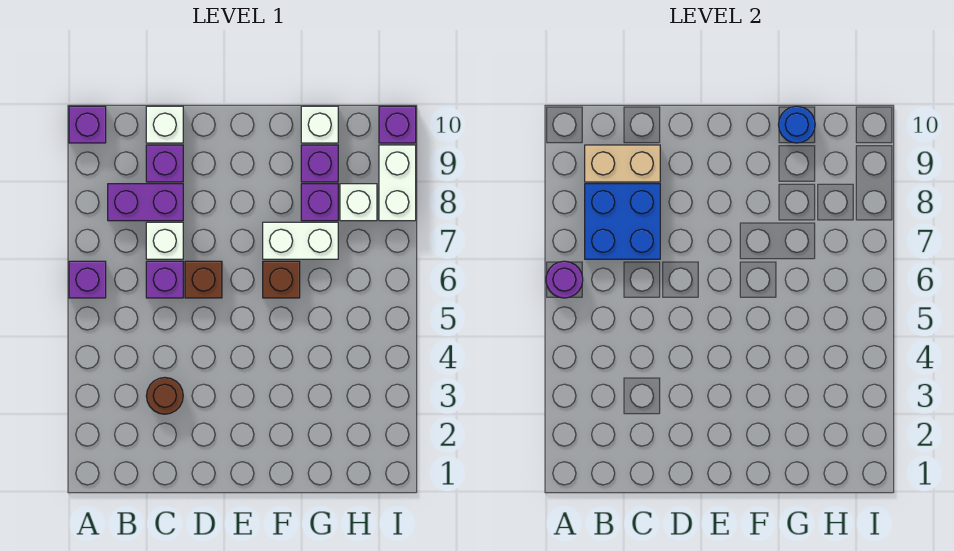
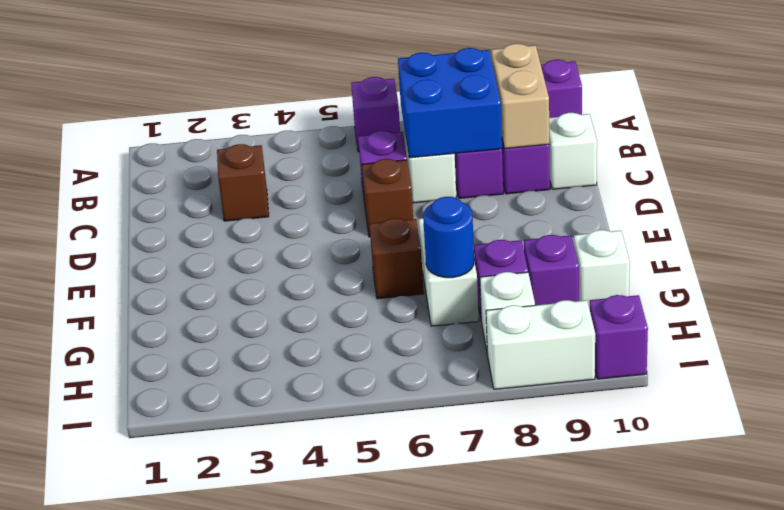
purple round brick A6 level 2 -> none
brown round brick C3 level 1 -> brown brick C3 level 1
blue round brick G10 level 2 -> blue round brick G7 level 2

